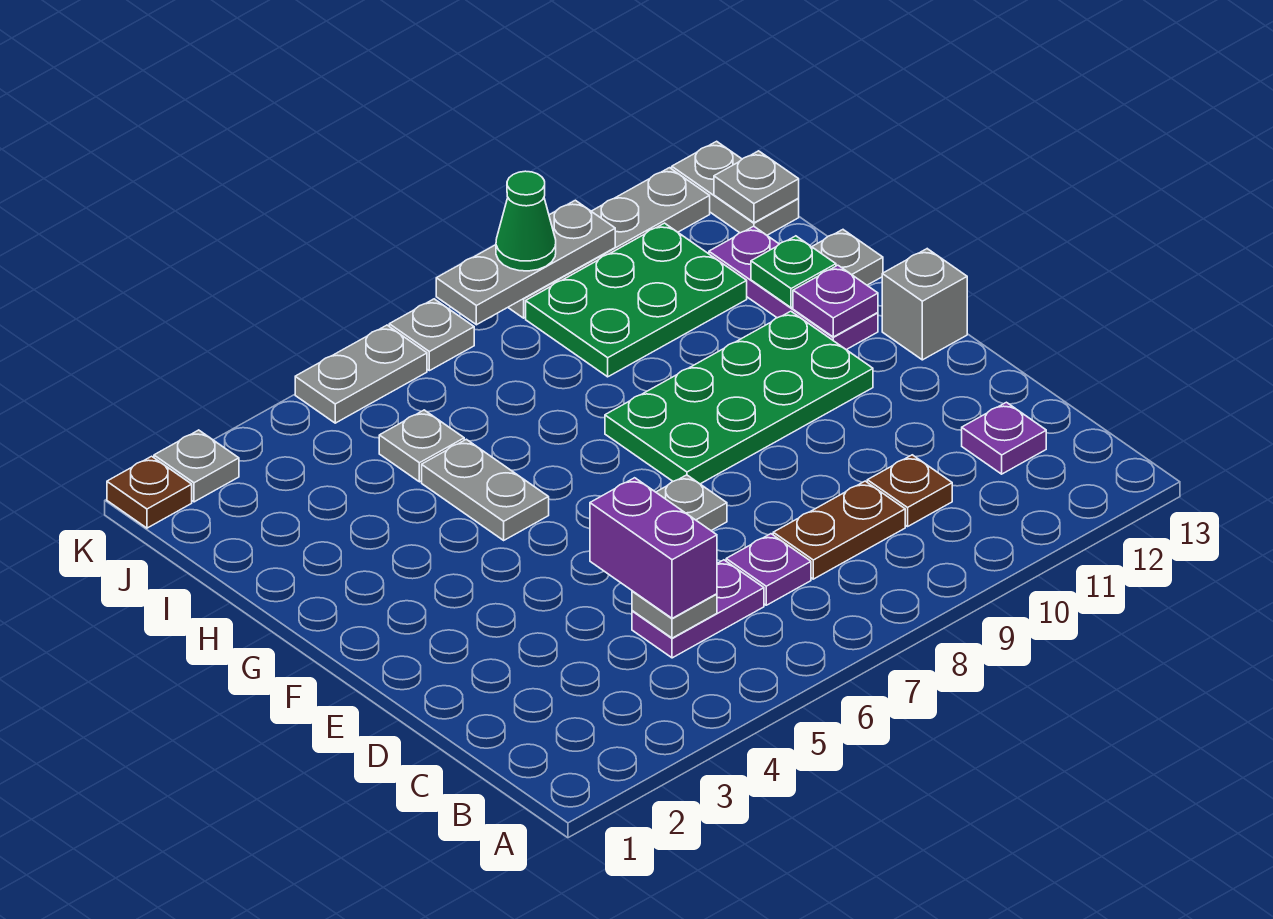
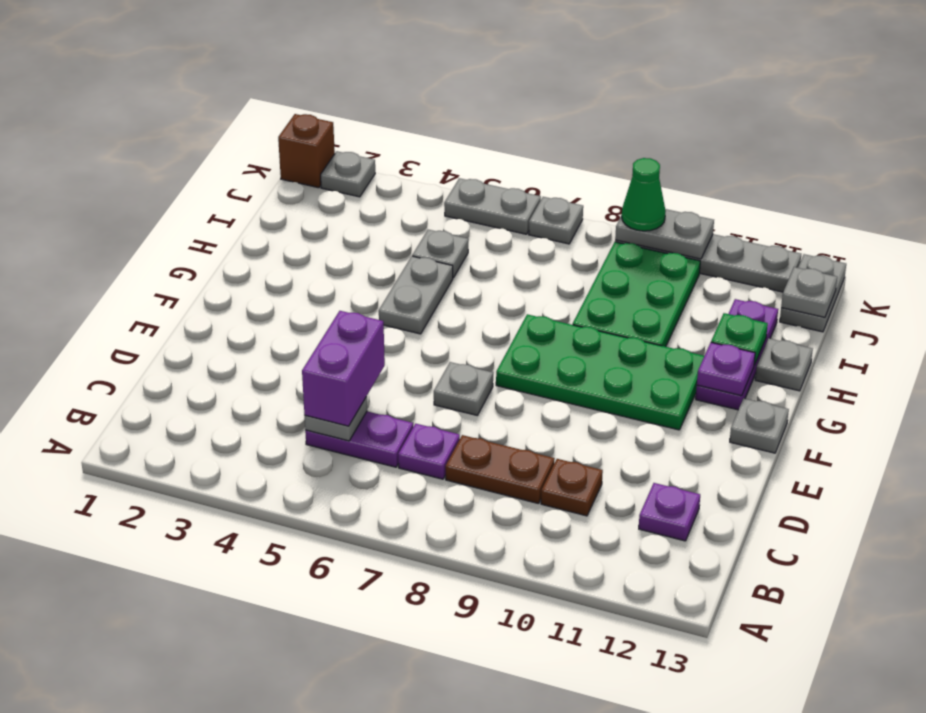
grey brick F13 level 1 -> grey plate F13 level 1
green plate I9:J11 level 1 -> green plate H9:J10 level 1
brown plate K1 level 1 -> brown brick K1 level 1
grey plate K8:K10 level 2 -> grey plate K9:K10 level 2

